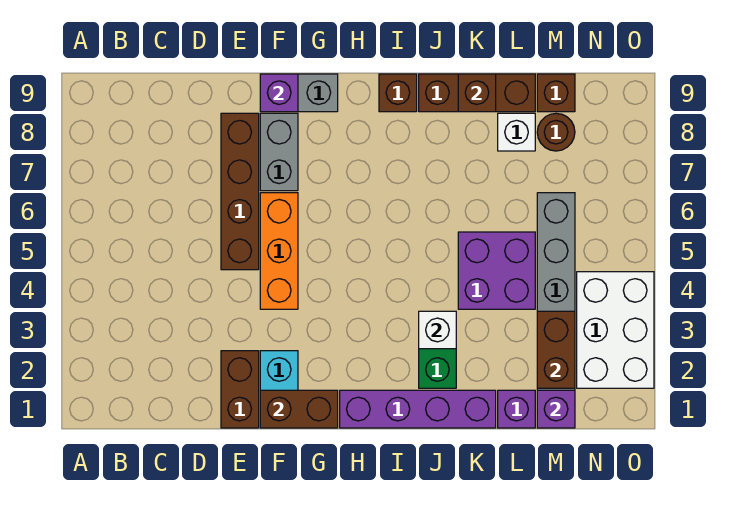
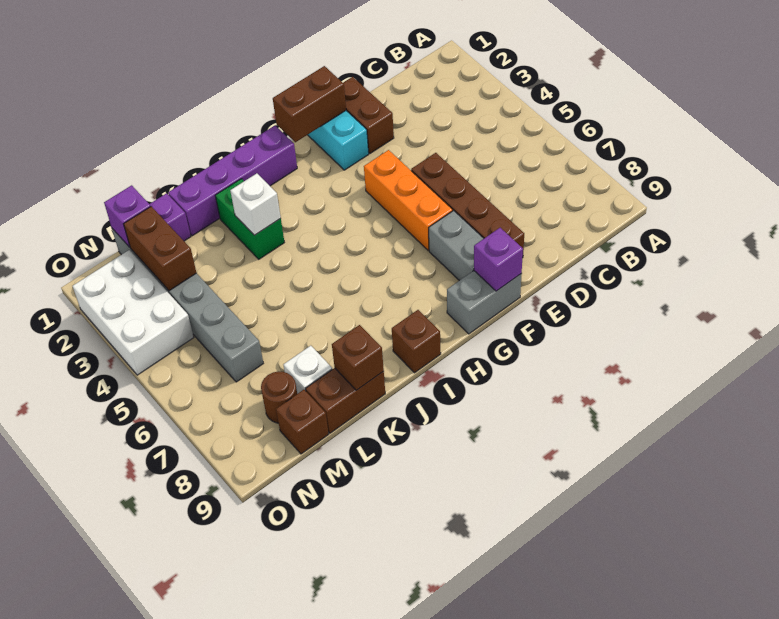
brown brick J9:L9 level 1 -> brown brick K9:L9 level 1
purple brick K4:L5 level 1 -> none

